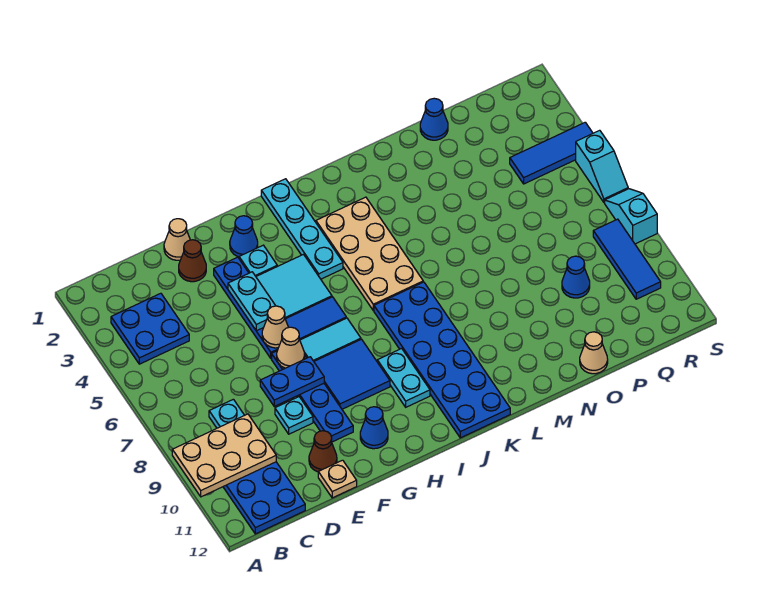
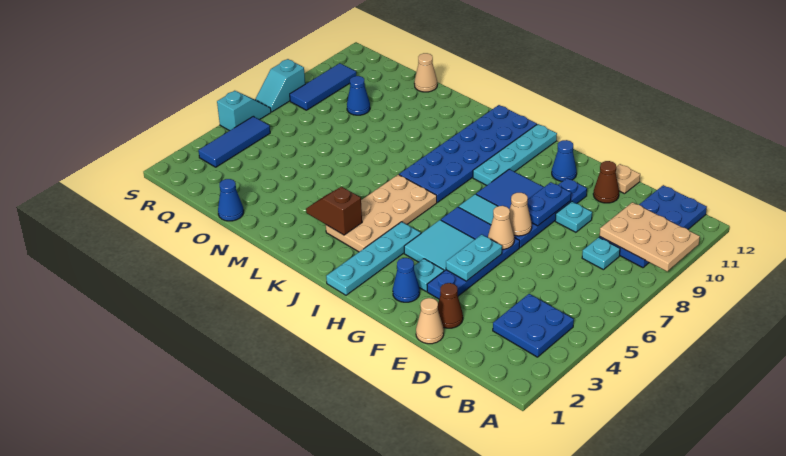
blue plate E8:F8 level 2 -> blue plate F8:F9 level 2
cyan plate I9:I10 level 1 -> cyan plate I9:I12 level 1
none -> brown slope K3:L3 level 2 top K
blue tile Q4:S4 level 1 -> blue tile R3:R5 level 1

